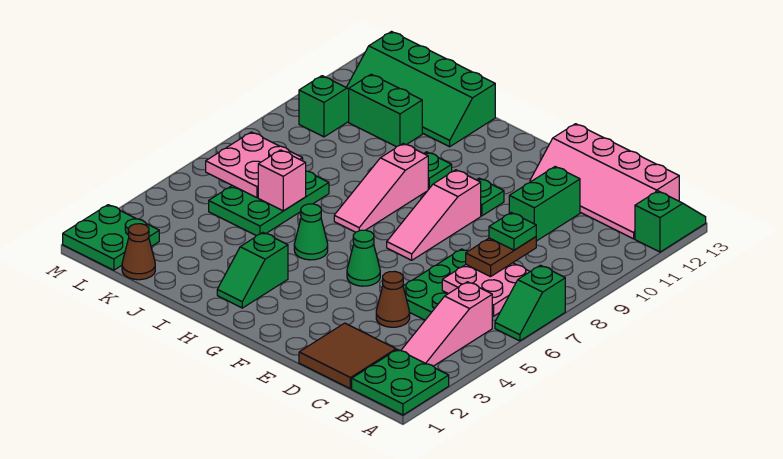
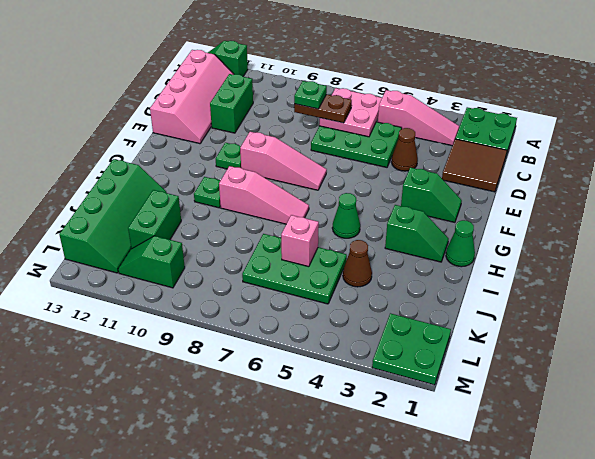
green slope A6:A7 level 1 top 7 -> green slope F2:F3 level 1 top 3
green brick D10:D11 level 1 -> green brick C11:D11 level 1
green cone F5 level 1 -> green cone H1 level 1
brown cone K1 level 1 -> brown cone J4 level 1
pink plate K6:L7 level 2 -> none

